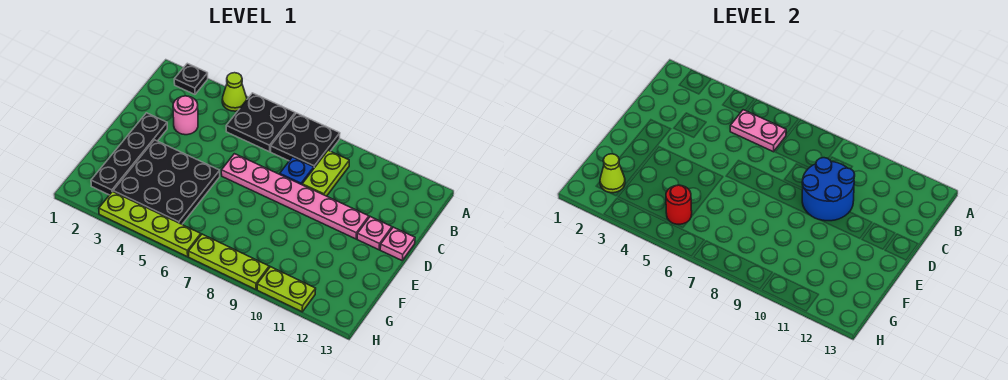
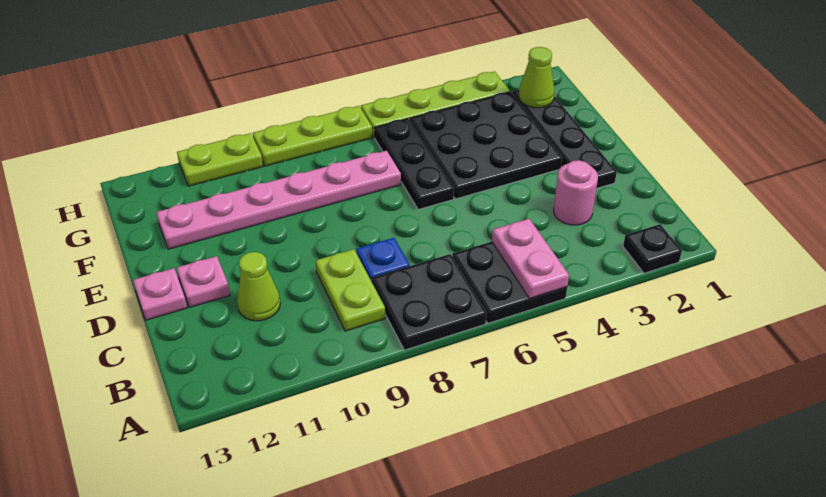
lime cone A4 level 1 -> lime cone C11 level 1
pink plate B5:B6 level 2 -> pink plate A5:B5 level 2
blue round brick C9:D10 level 2 -> none
pink plate D6:D11 level 1 -> pink plate F7:F12 level 1
none -> black plate E6:G6 level 1
red round brick G5 level 2 -> none

